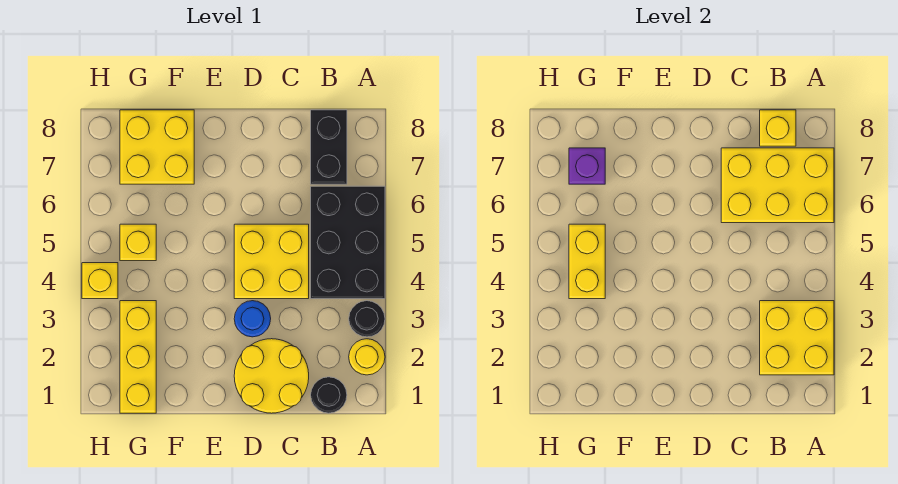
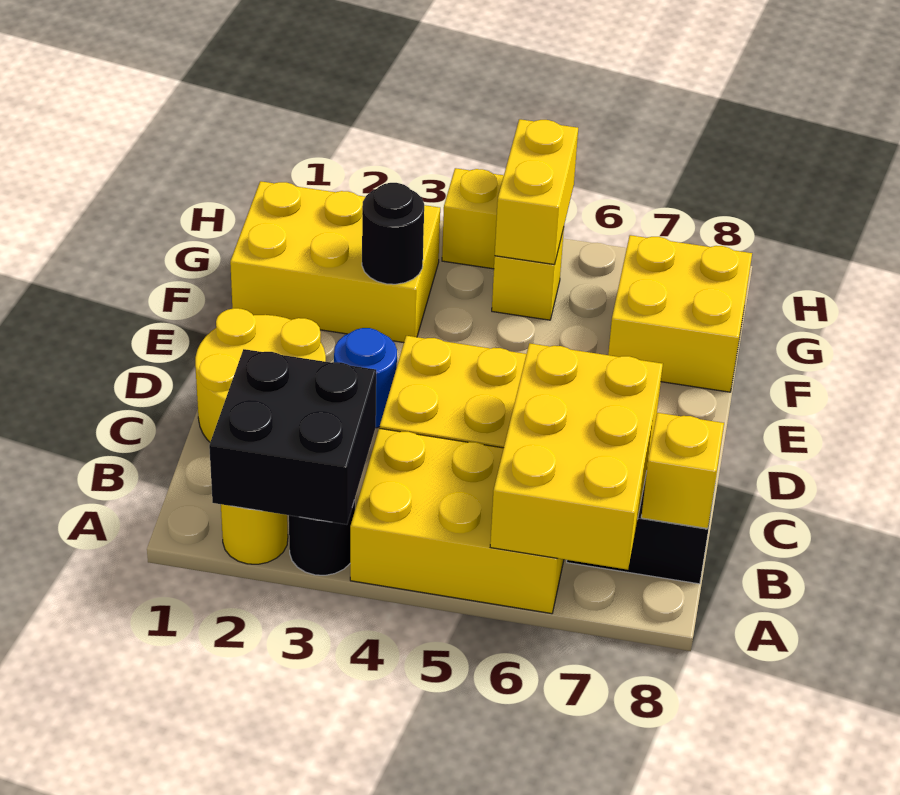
yellow brick A2:B3 level 2 -> black brick A2:B3 level 2
black brick A4:B6 level 1 -> yellow brick A4:B6 level 1
black round brick B1 level 1 -> black round brick F3 level 2
yellow brick G1:G3 level 1 -> yellow brick F1:G3 level 1
yellow brick G4:G5 level 2 -> yellow brick G5:H5 level 2
purple brick G7 level 2 -> none

